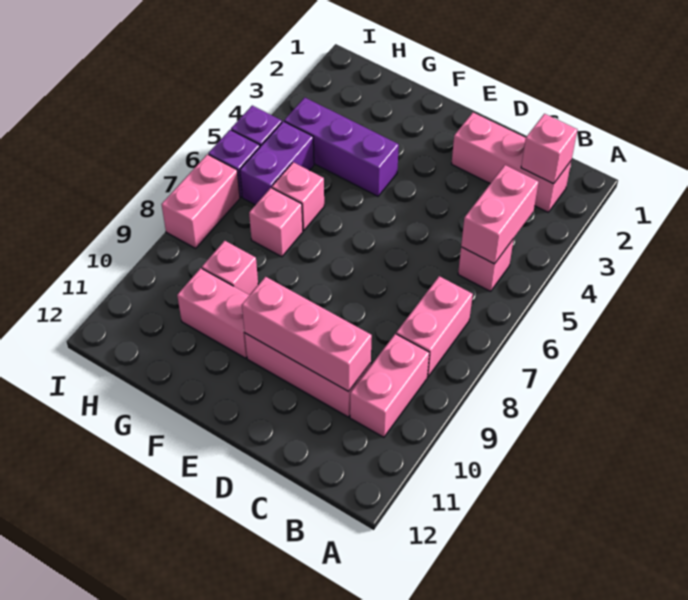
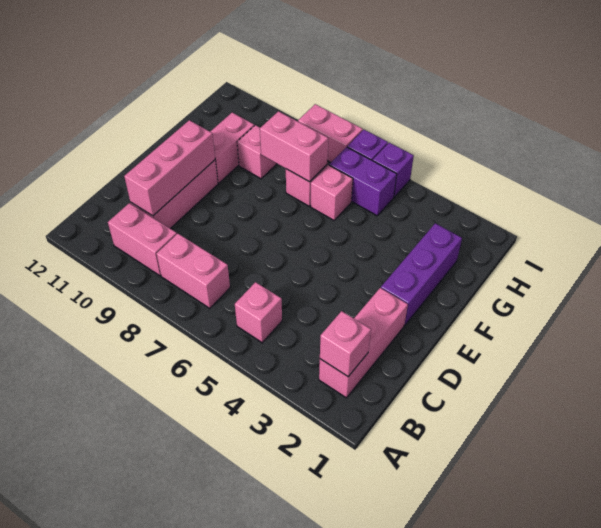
pink brick B4:B5 level 2 -> pink brick G7:G8 level 2
purple brick F4:H4 level 1 -> purple brick E2:G2 level 1

